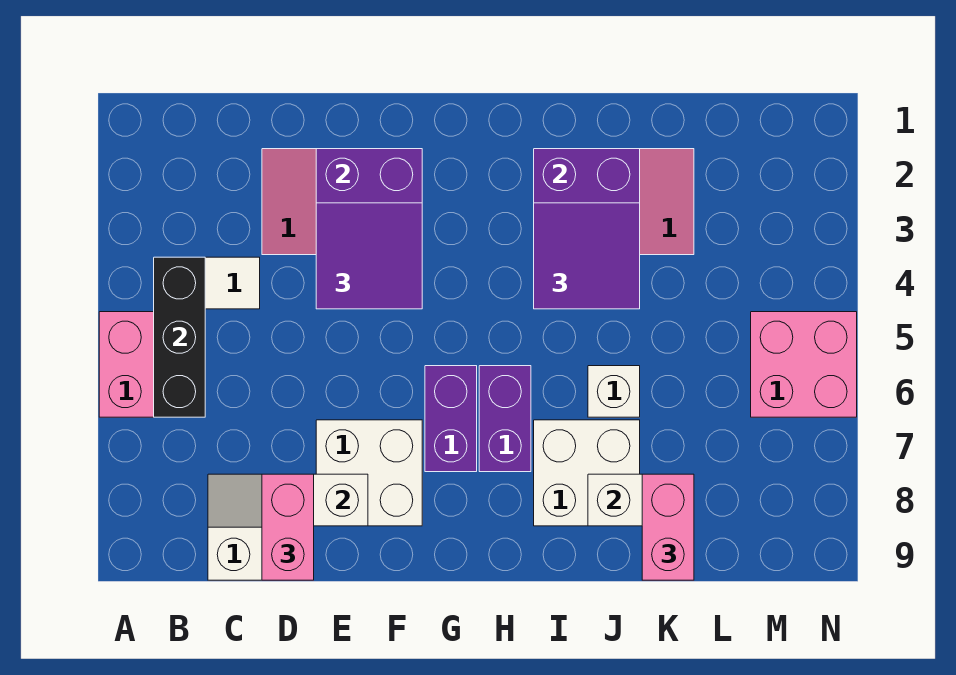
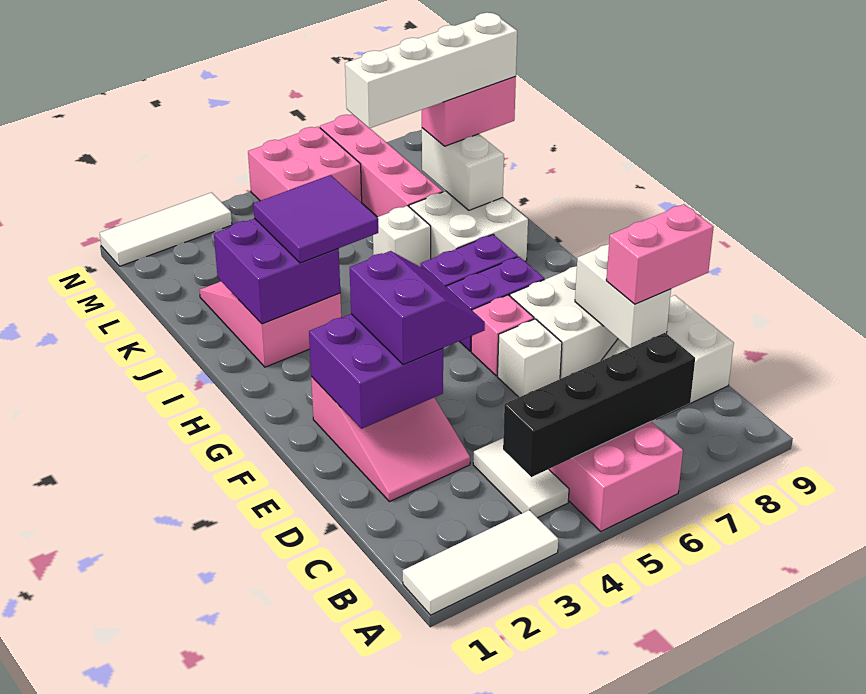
none -> white tile A1:A3 level 1
black brick B4:B6 level 2 -> black brick B4:B7 level 2
purple tile E3:F4 level 3 -> purple slope E3:F4 level 3 top 3
none -> white brick E6 level 1
none -> pink brick F6 level 1
none -> white brick K6:K9 level 4
none -> pink brick K7:N7 level 1
none -> white tile N1:N3 level 1

